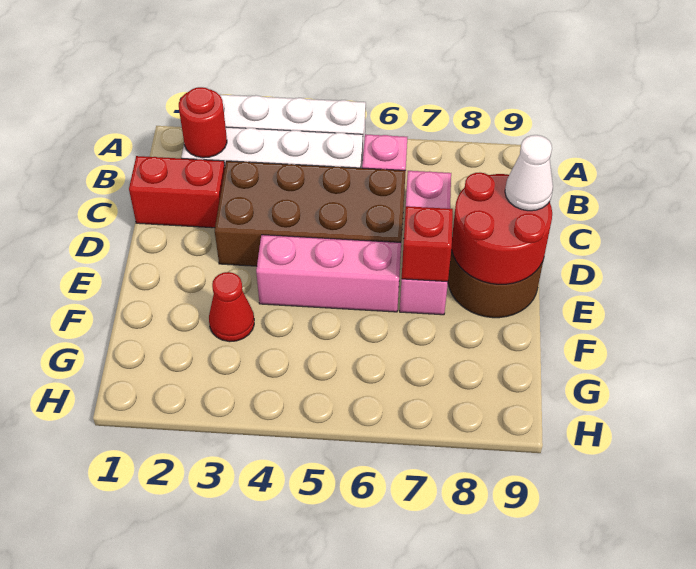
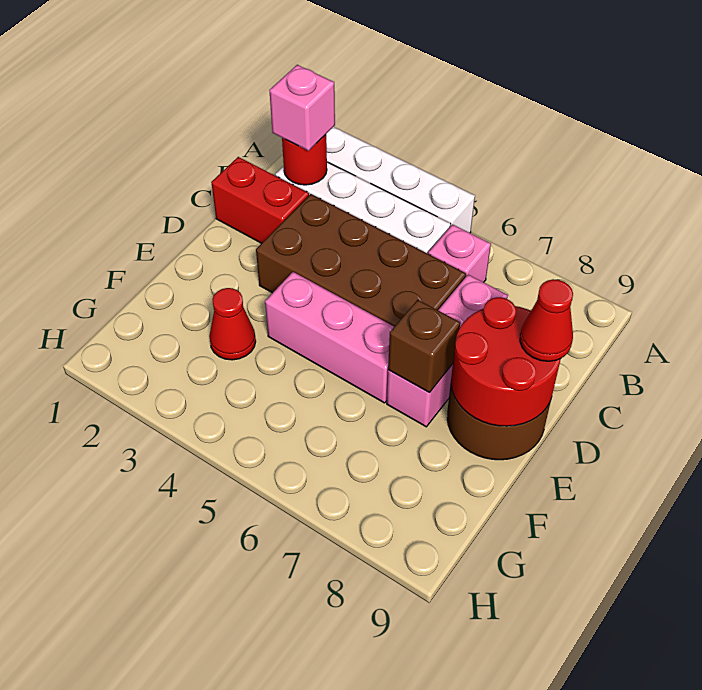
none -> pink brick B2 level 3
white cone D9 level 3 -> red cone D9 level 3
red brick E7 level 2 -> brown brick E7 level 2

